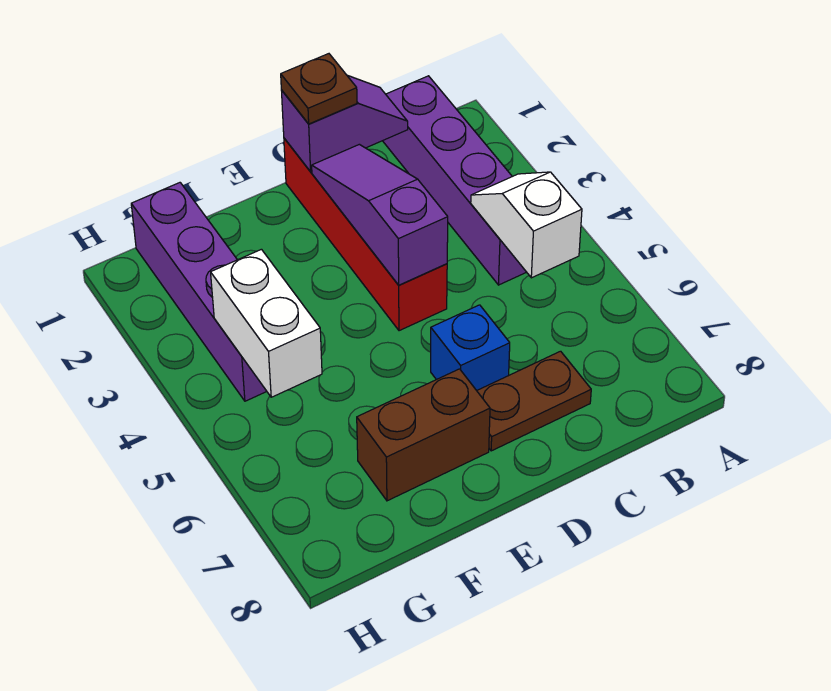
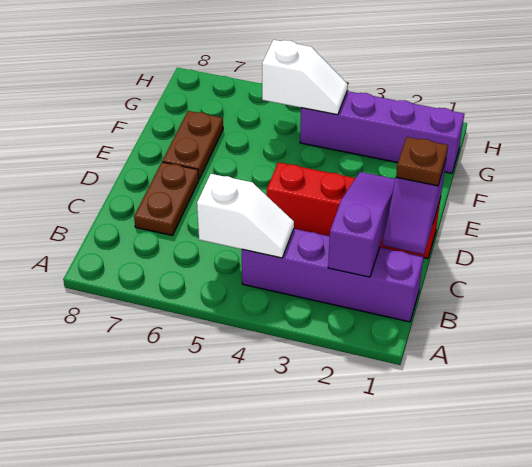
purple slope D2:D4 level 2 top 4 -> purple slope B2:D2 level 2 top B
blue brick D6 level 1 -> none
brown brick E7:F7 level 1 -> brown plate E7:F7 level 1
white brick G4:G5 level 2 -> white slope G4:G5 level 2 top 5

